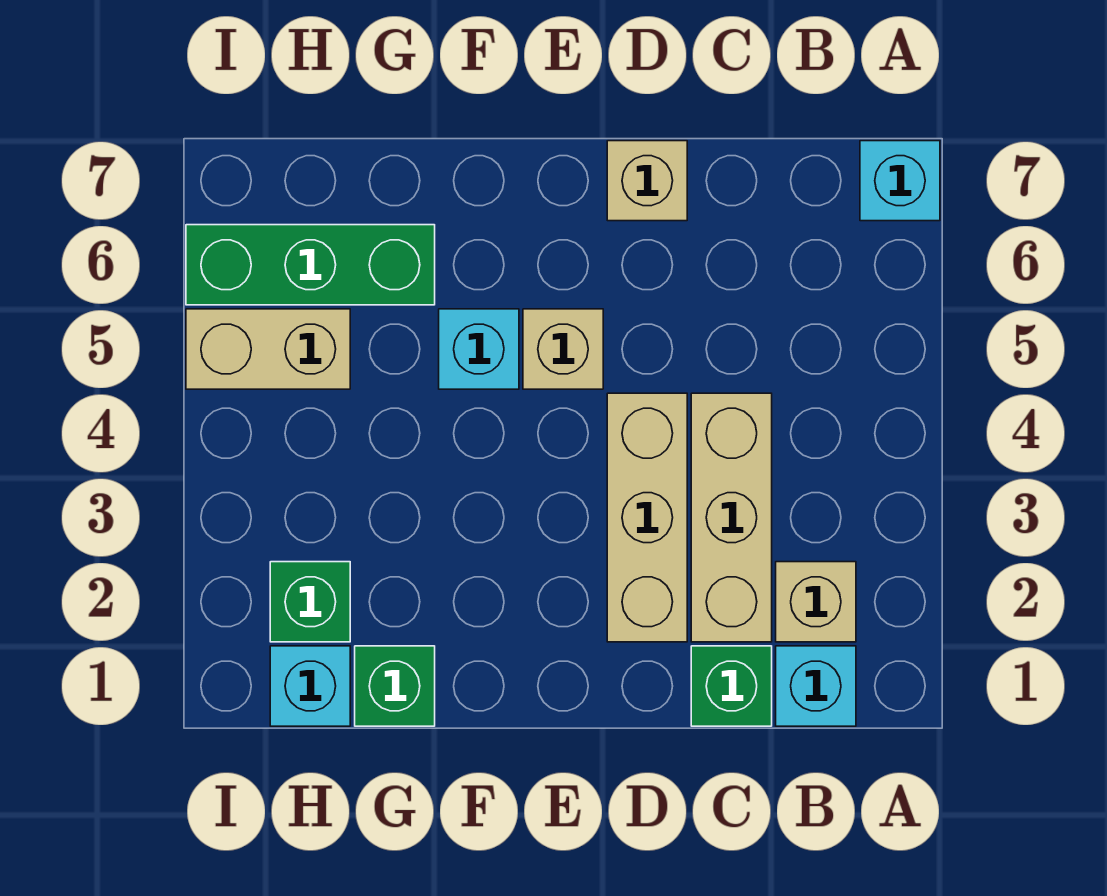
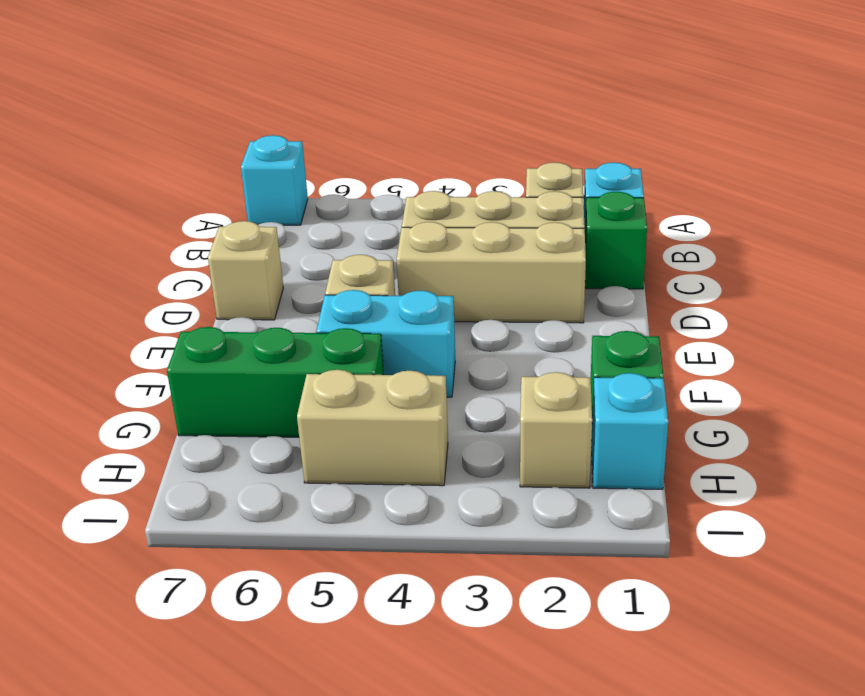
cyan brick F5 level 1 -> cyan brick F4:F5 level 1
green brick G6:I6 level 1 -> green brick G5:G7 level 1
green brick H2 level 1 -> tan brick H2 level 1
tan brick H5:I5 level 1 -> tan brick H4:H5 level 1

